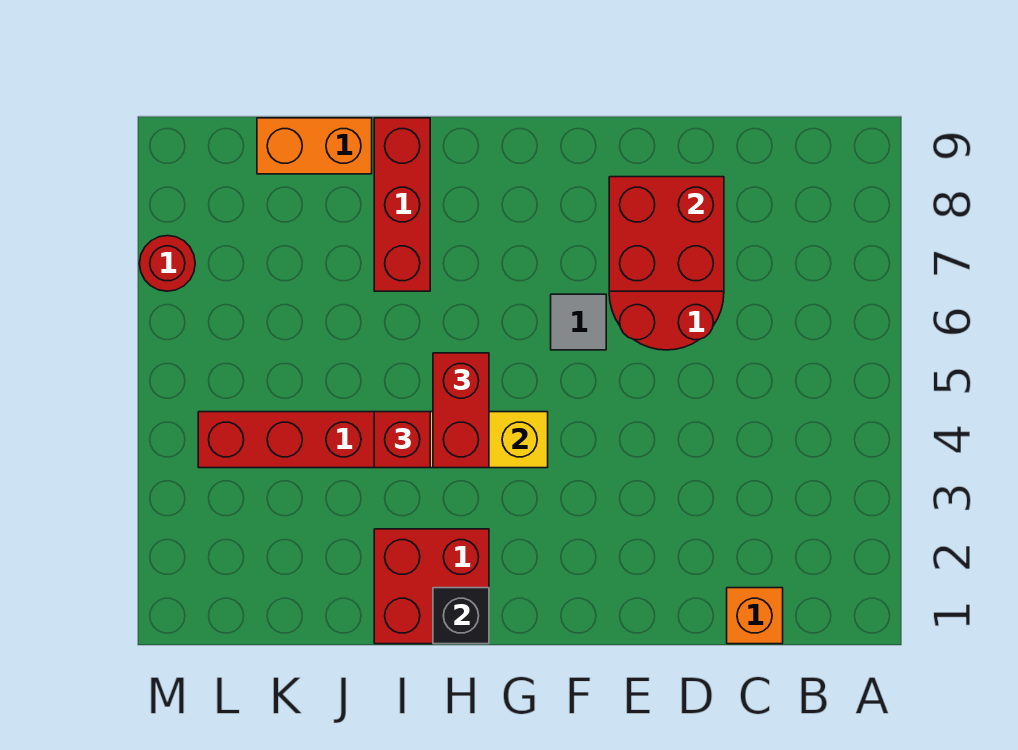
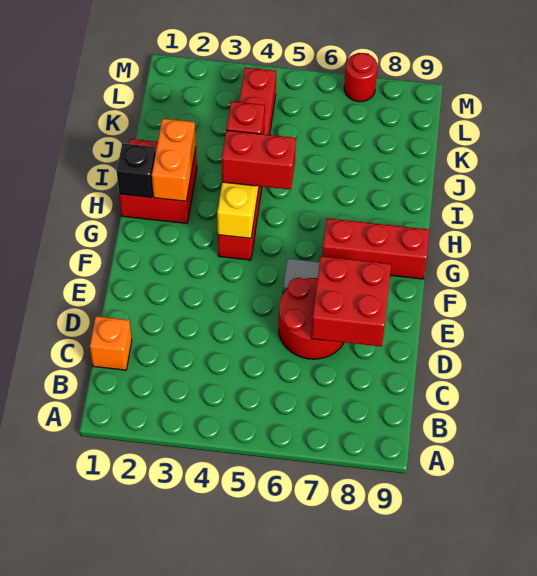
red brick I7:I9 level 1 -> red brick G7:G9 level 1
orange brick J9:K9 level 1 -> orange brick H2:I2 level 2

